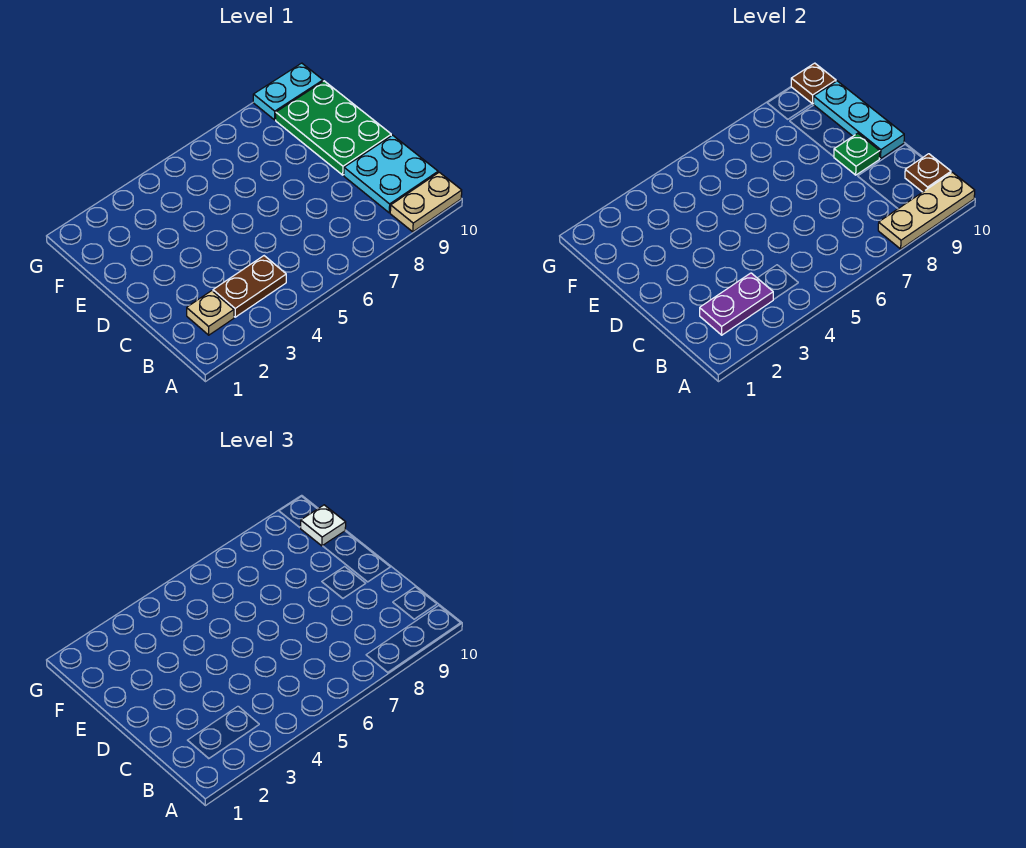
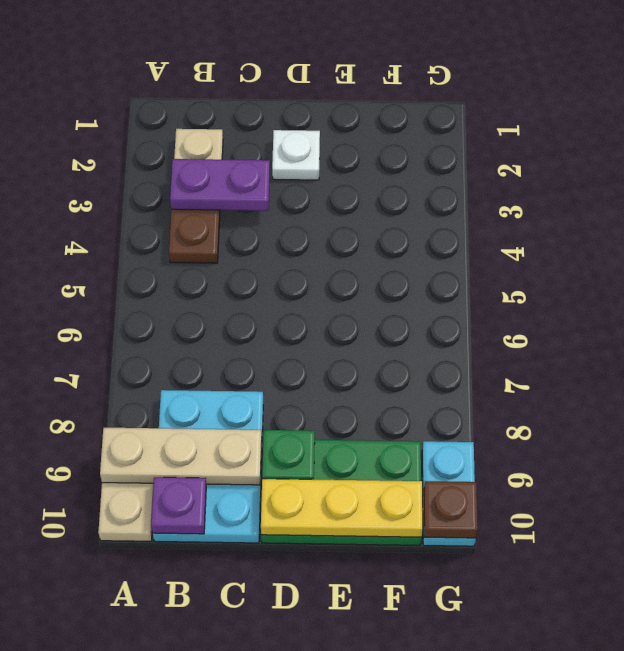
tan plate A8:A10 level 2 -> tan plate A9:C9 level 2
purple plate B2:B3 level 2 -> purple plate B3:C3 level 2
cyan plate B9:C10 level 1 -> cyan plate B8:C10 level 1
brown plate B10 level 2 -> purple plate B10 level 2
cyan plate D10:F10 level 2 -> yellow plate D10:F10 level 2
white plate F10 level 3 -> white plate D2 level 1

